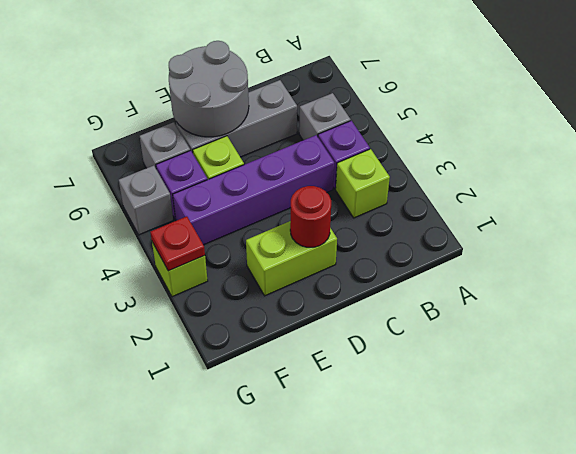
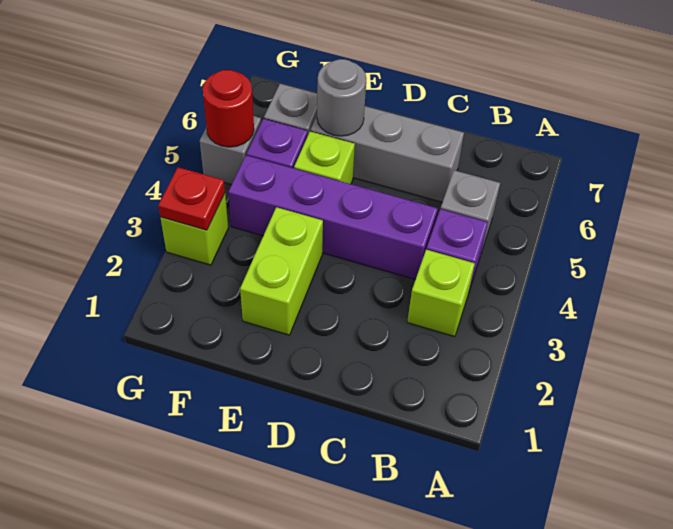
lime brick D2:E2 level 1 -> lime brick E2:E3 level 1
red round brick D2 level 2 -> red round brick G5 level 2
grey round brick D6:E7 level 2 -> grey round brick E6 level 2

